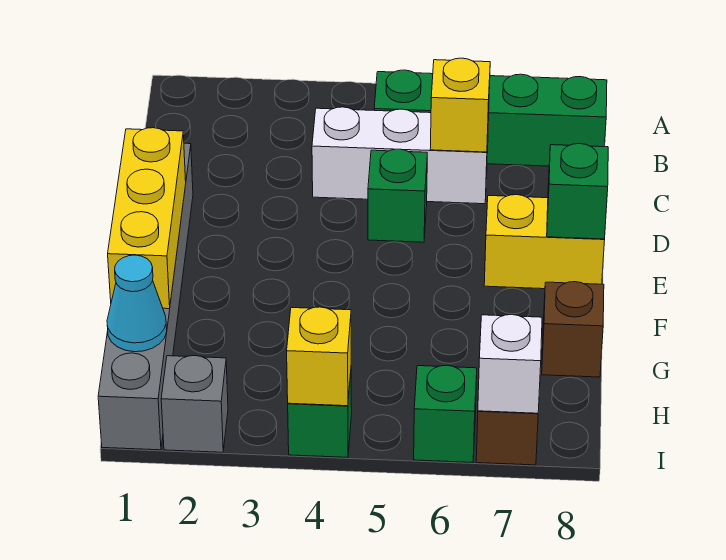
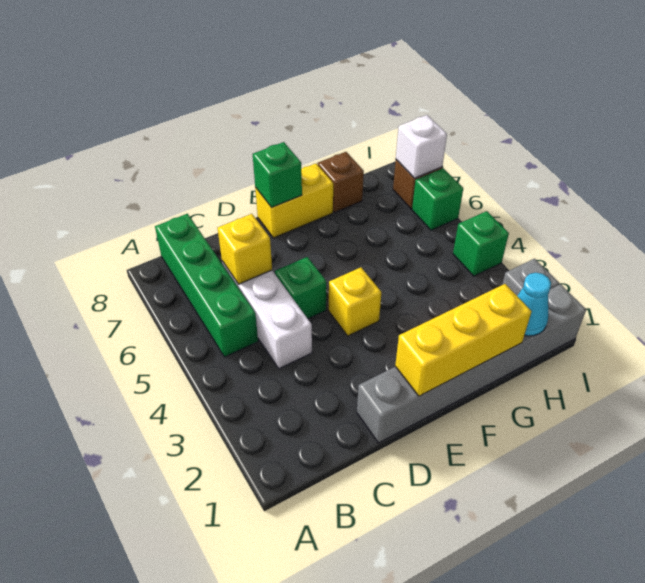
yellow brick E7:E8 level 1 -> yellow brick E8:F8 level 1
yellow brick I4 level 2 -> yellow brick E4 level 1

